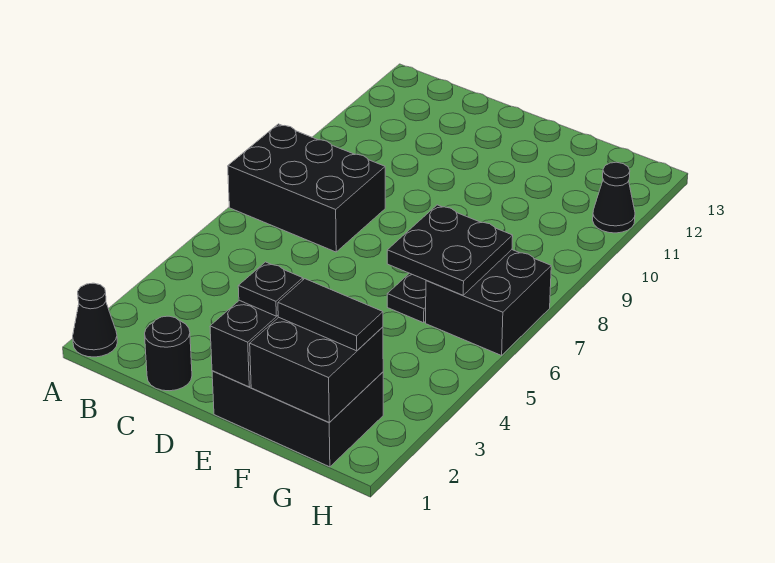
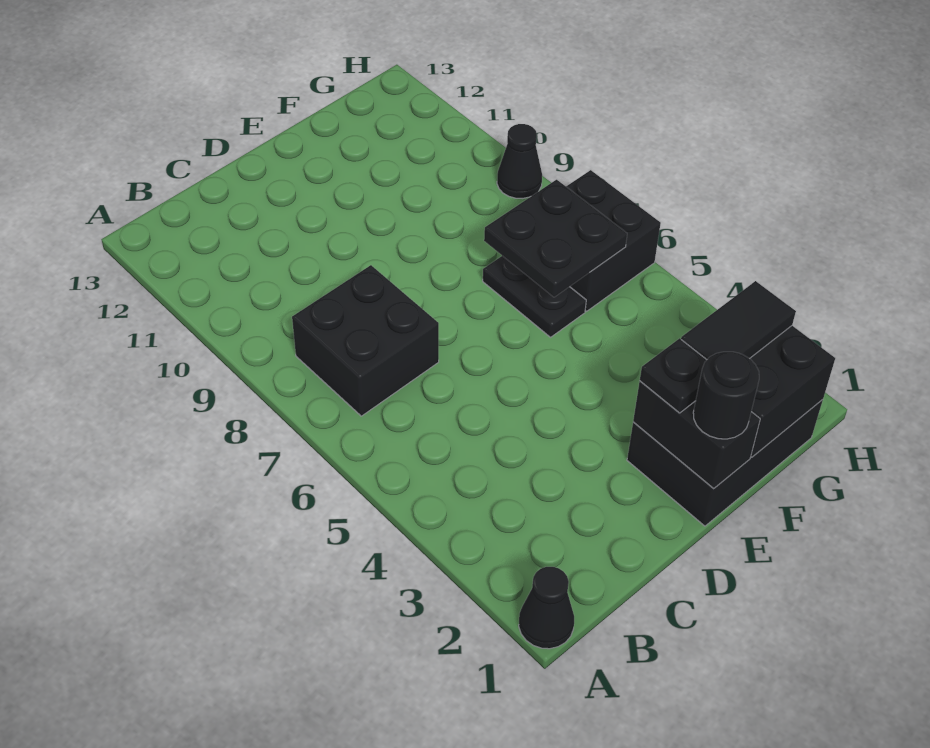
black brick A7:C8 level 1 -> black brick B7:C8 level 1
black round brick C1 level 1 -> black round brick E1 level 3
black cone H11 level 1 -> black cone H9 level 1

